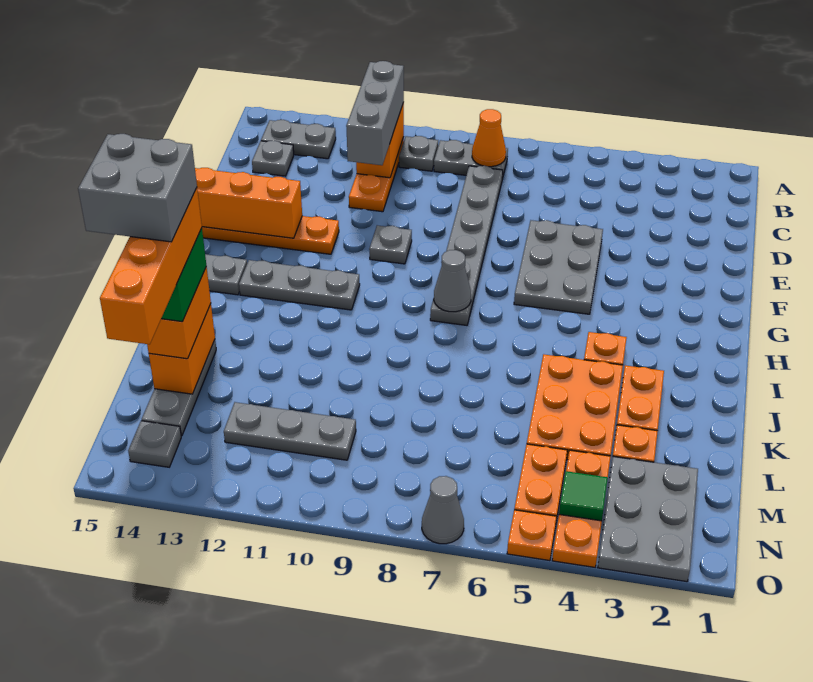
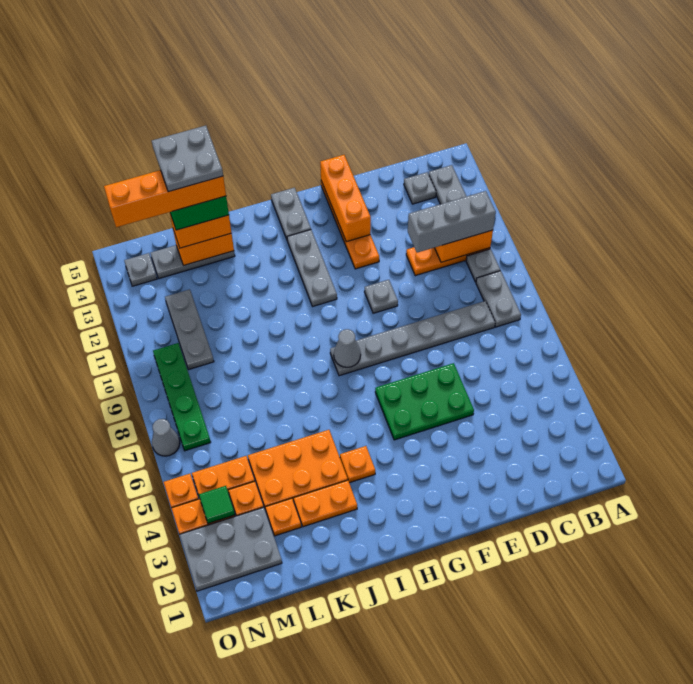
orange cone B8 level 2 -> none
grey plate E5:G6 level 1 -> green plate E5:G6 level 1
grey brick K14:L15 level 6 -> grey plate K14:L15 level 6
none -> green plate N7:N10 level 1

